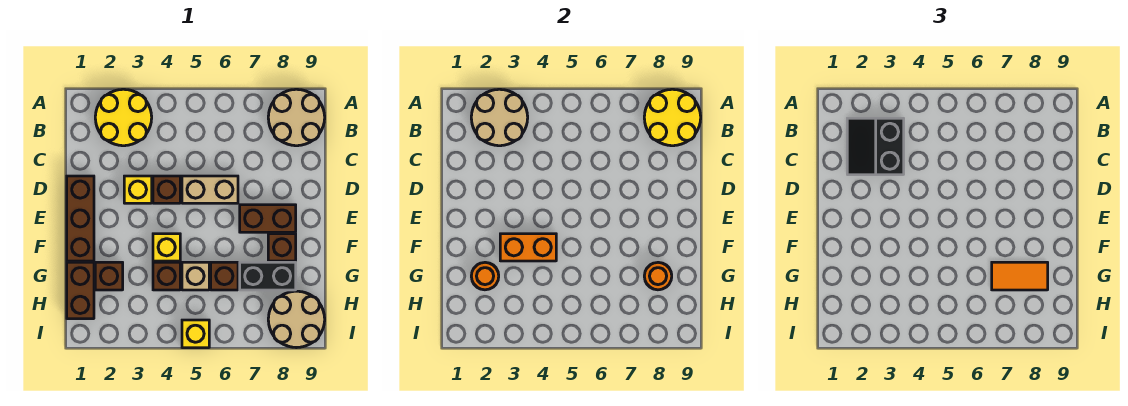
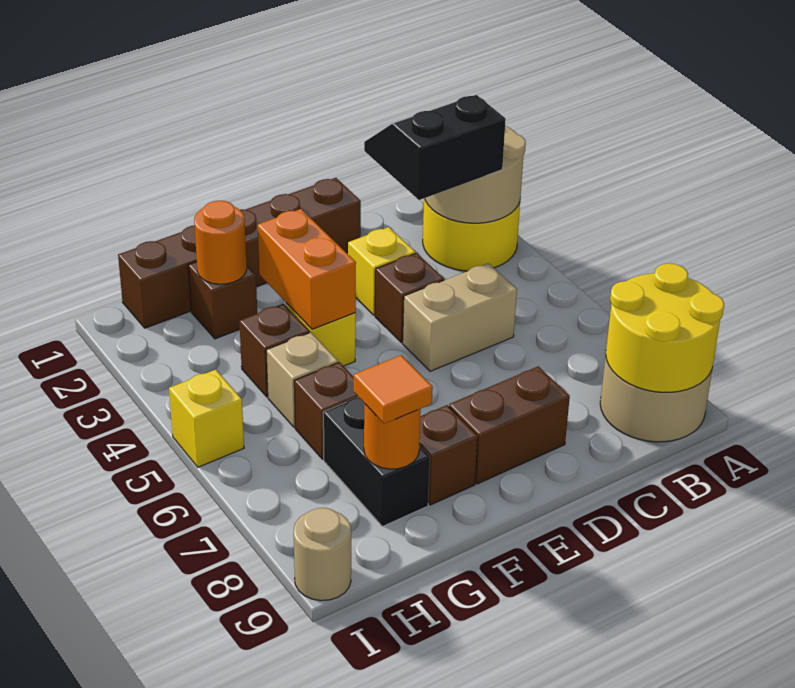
tan brick D5:D6 level 1 -> tan brick C5:D5 level 1
brown brick E7:E8 level 1 -> brown brick D8:E8 level 1
orange tile G7:G8 level 3 -> orange tile G8 level 3
tan round brick H8:I9 level 1 -> tan round brick I9 level 1

